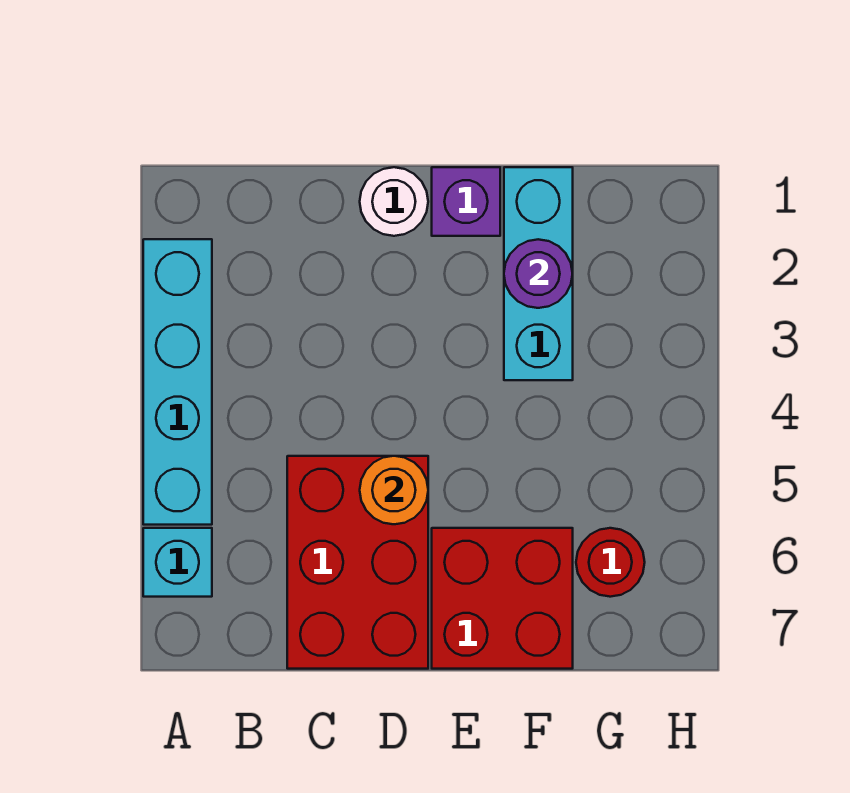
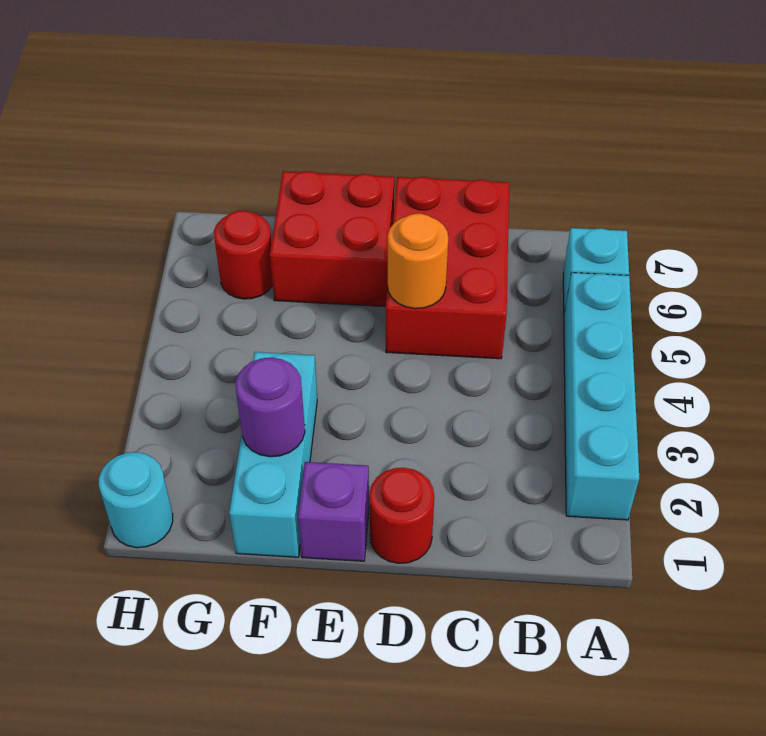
white round brick D1 level 1 -> red round brick D1 level 1
none -> cyan round brick H1 level 1

